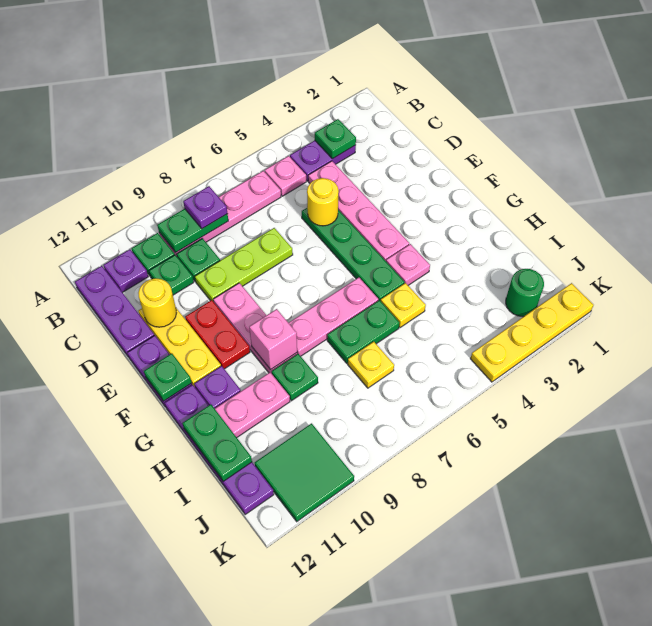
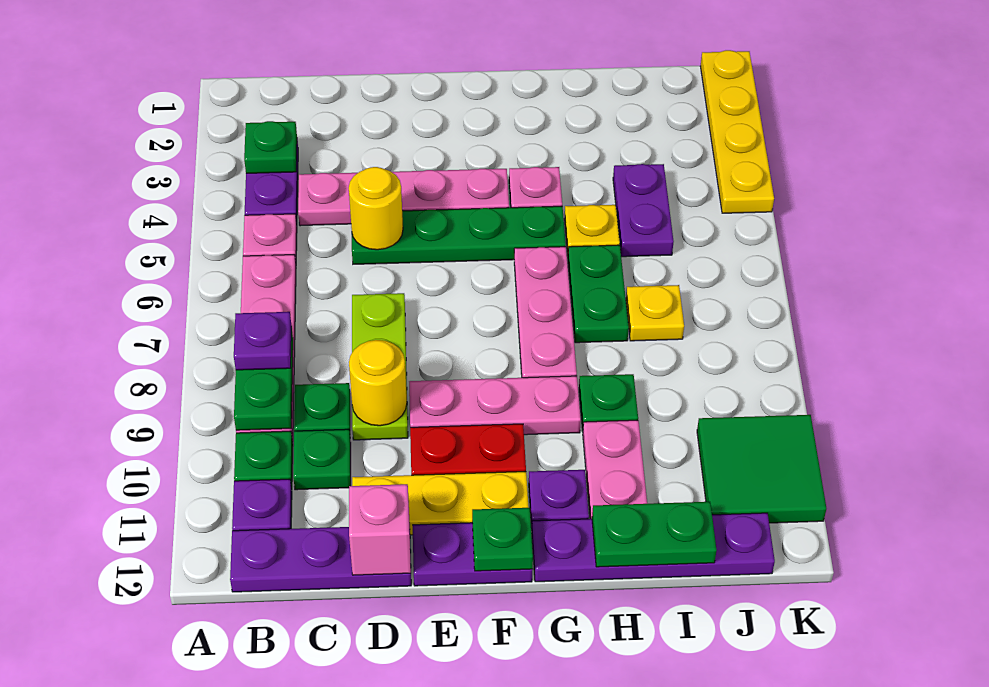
yellow round brick D11 level 2 -> yellow round brick D9 level 2
pink brick G9 level 2 -> pink brick D12 level 2
none -> purple plate I4:I5 level 1
green round brick J2 level 1 -> none

